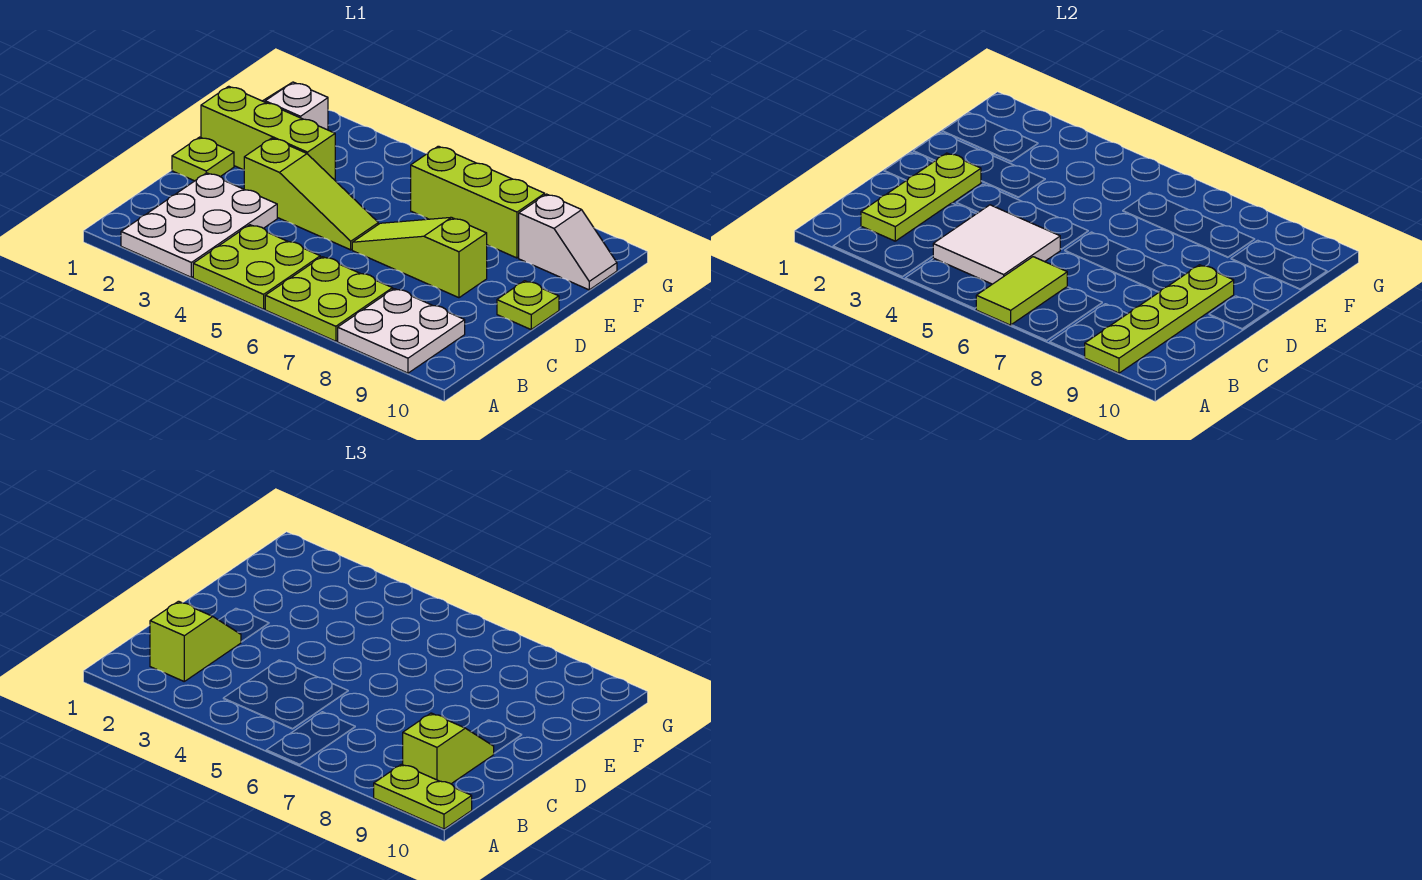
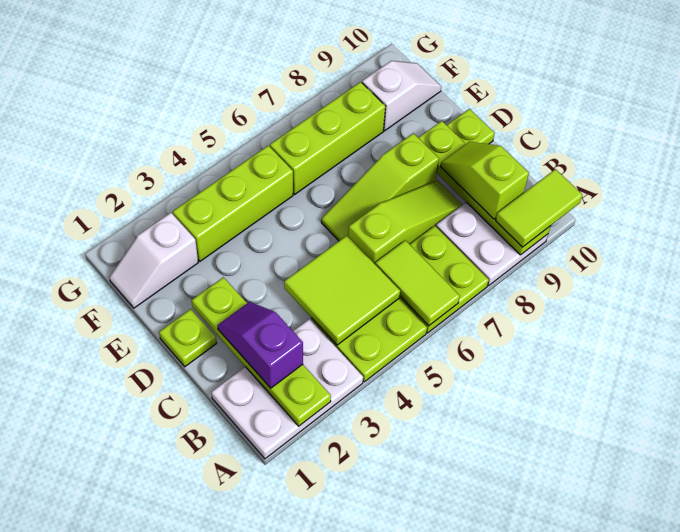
white plate A2:C3 level 1 -> white plate A1:B3 level 1
lime plate A9:A10 level 3 -> lime tile A9:A10 level 3
lime plate B2:D2 level 2 -> lime plate A2:D2 level 2
lime slope B2:C2 level 3 top B -> purple slope B2:C2 level 3 top B
white tile B4:C5 level 2 -> lime tile B4:C5 level 2
lime slope D3:D5 level 1 top 3 -> lime slope C6:C8 level 1 top 6
lime brick E1:E3 level 1 -> lime brick F3:F5 level 1

